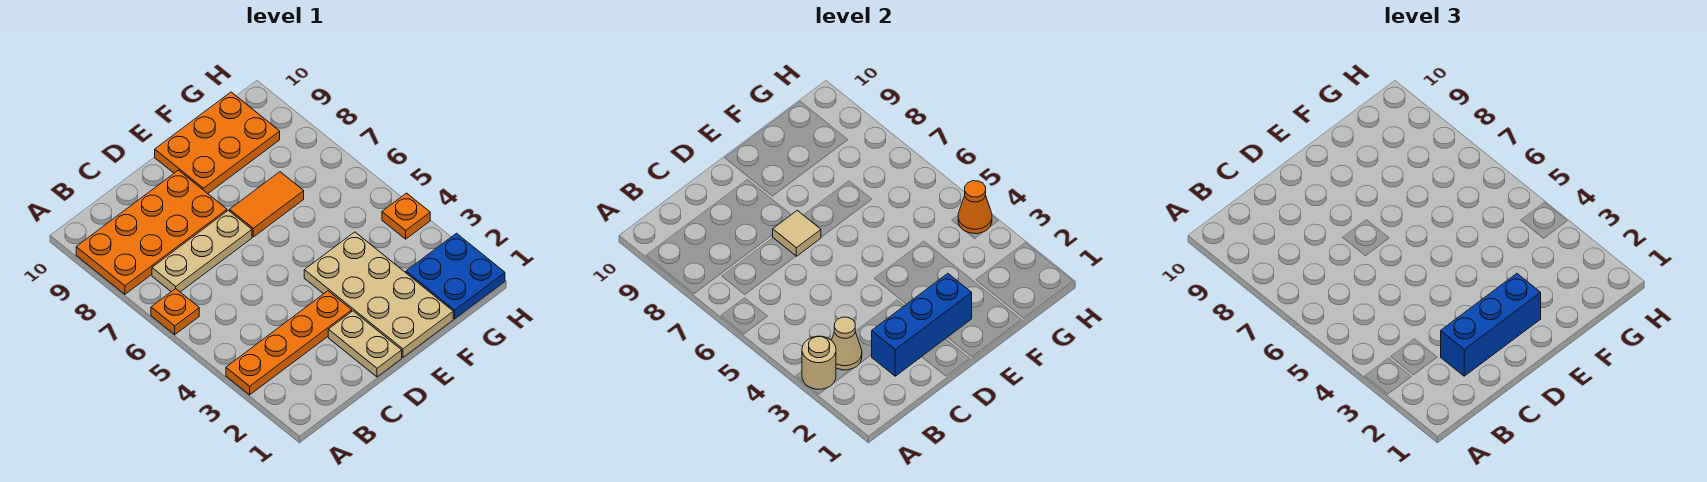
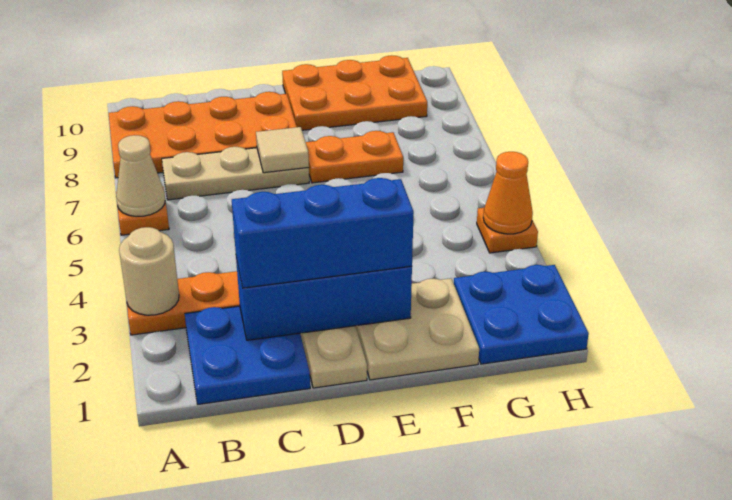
none -> blue plate B1:C2 level 1
tan cone B3 level 2 -> tan cone A6 level 2
tan plate E1:F4 level 1 -> tan plate E1:F2 level 1
orange tile E7:F7 level 1 -> orange plate E7:F7 level 1

